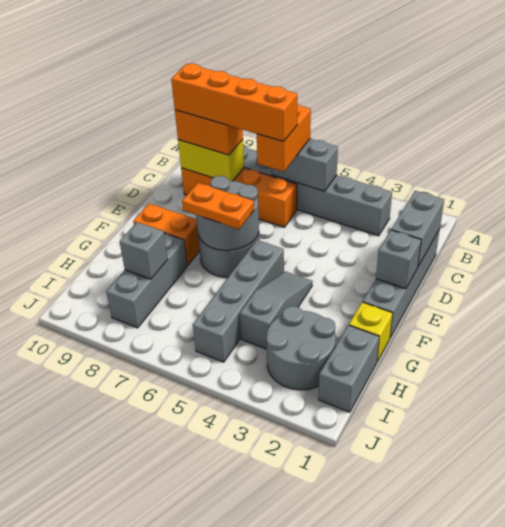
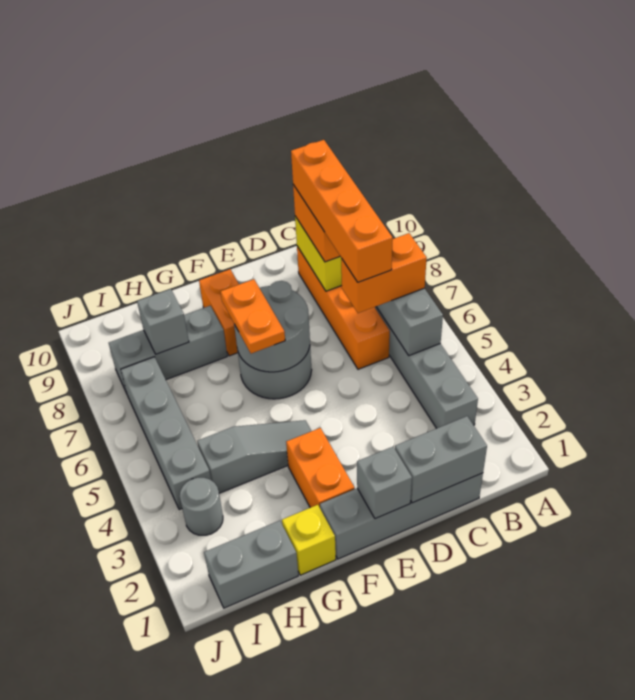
none -> orange brick F2:F3 level 1
grey brick F5:I5 level 1 -> grey brick I4:I7 level 1
grey round brick H2:I3 level 1 -> grey round brick I3 level 1

